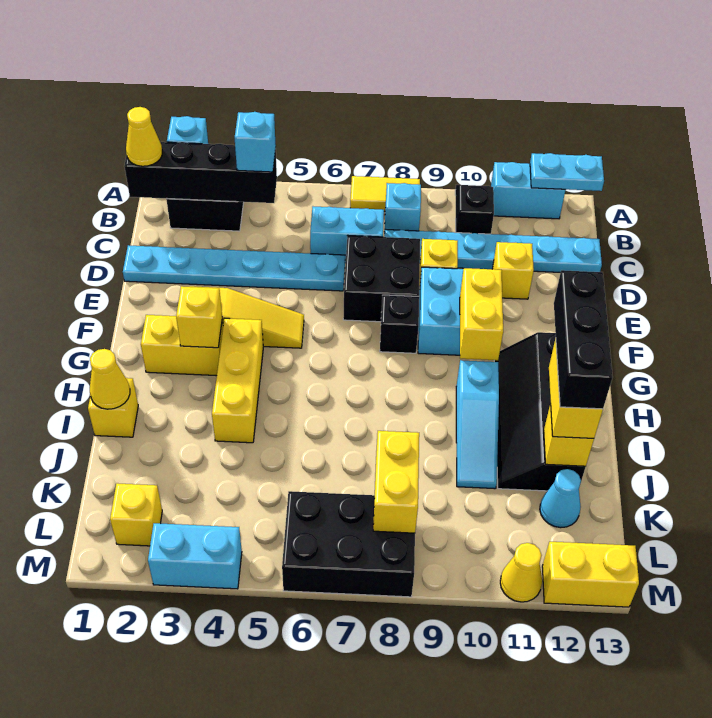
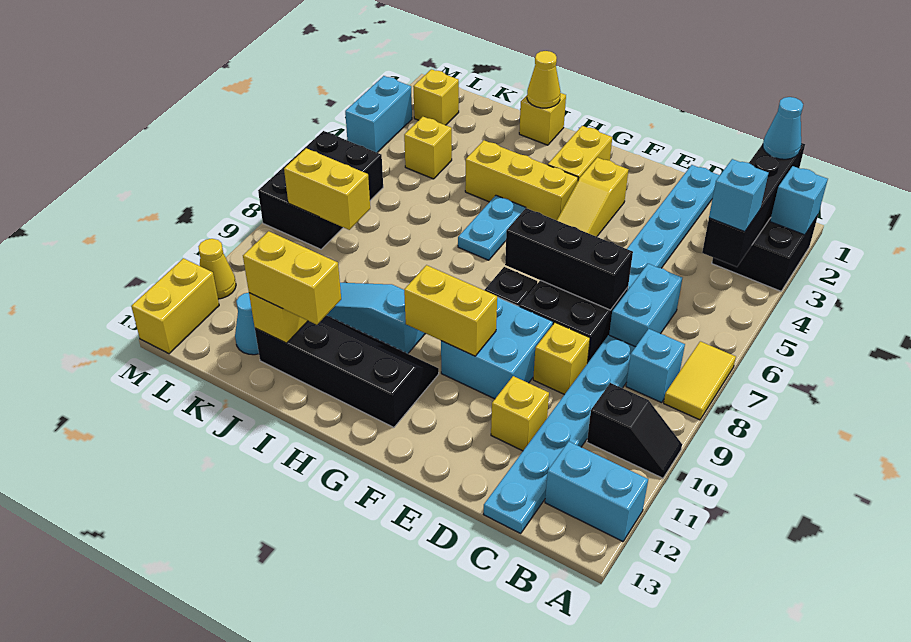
cyan brick A11:A12 level 1 -> cyan brick A12:B12 level 1
cyan plate A12:A13 level 2 -> cyan plate H5:H6 level 1
yellow cone B1 level 3 -> cyan cone B1 level 3
yellow brick G3 level 2 -> yellow brick K4 level 1
black brick H12:J12 level 4 -> black brick D7:F7 level 2

